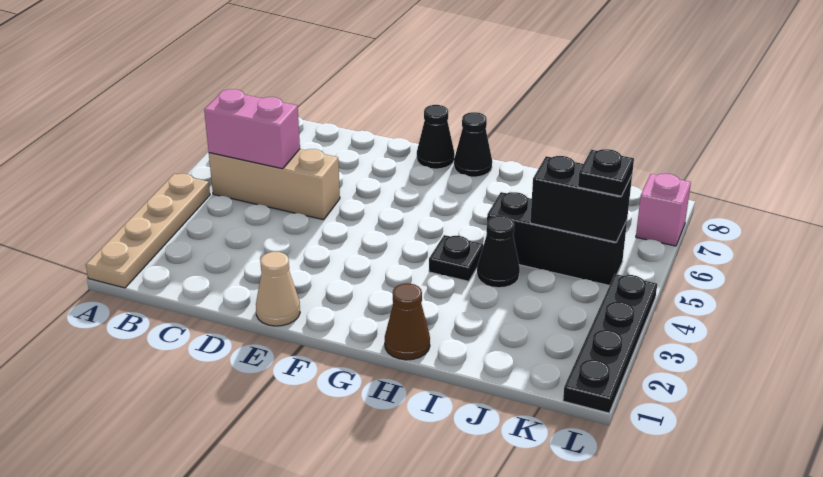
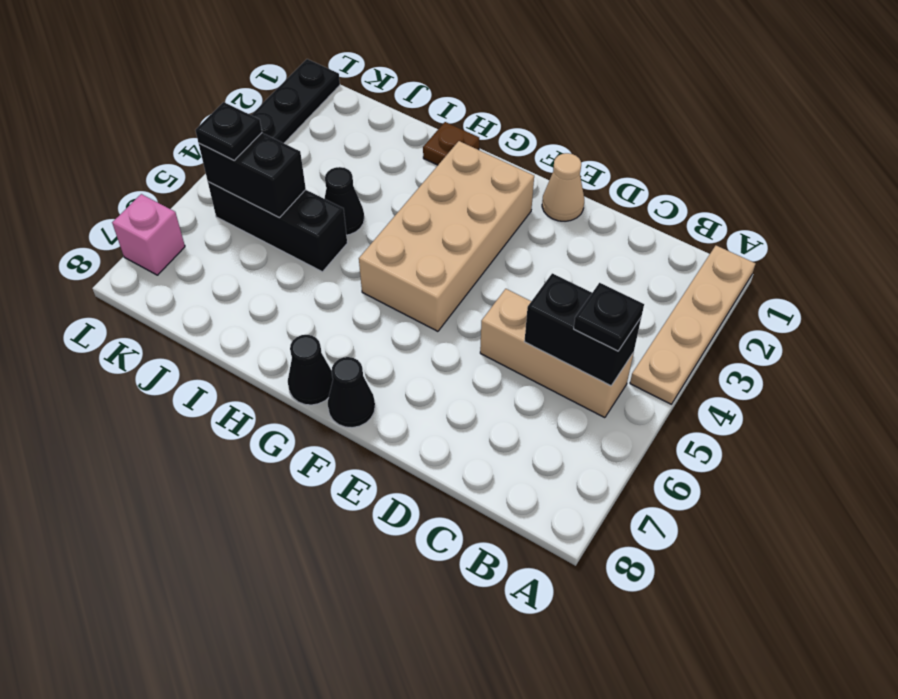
pink brick B5:C5 level 2 -> black brick B5:C5 level 2
none -> tan brick F2:G5 level 1
brown cone H1 level 1 -> brown plate H1 level 1
black plate H4 level 1 -> black plate B5 level 3

